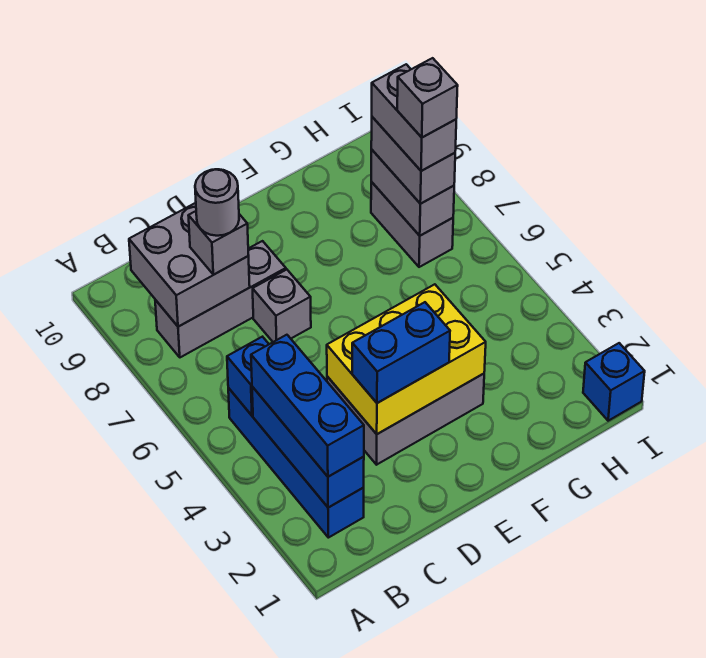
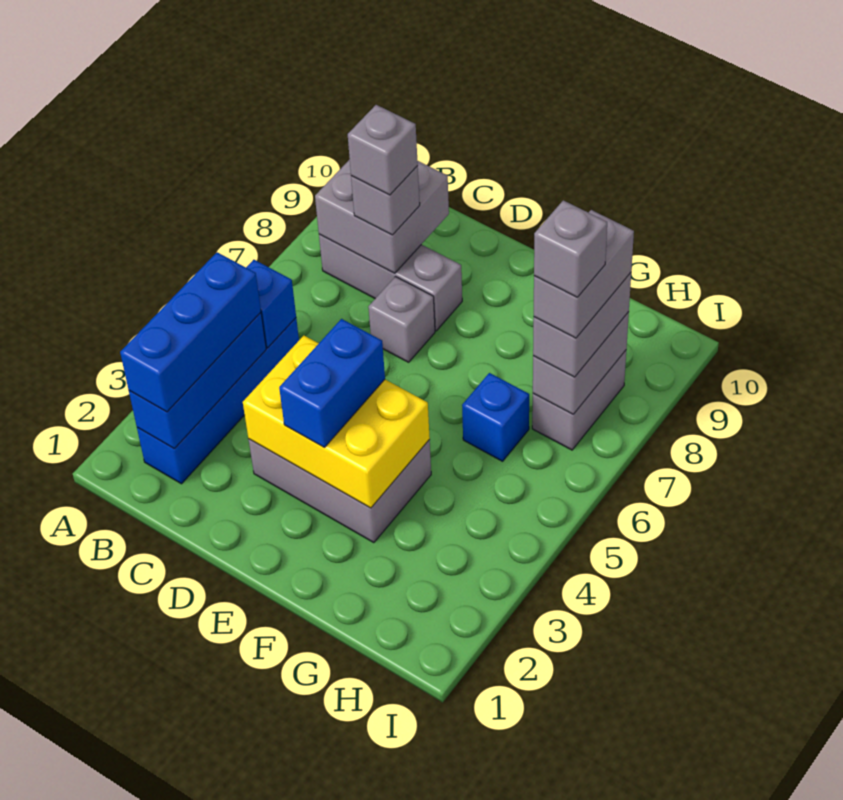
grey round brick C8 level 4 -> grey brick C8 level 4
blue brick D3:E3 level 3 -> blue brick E3:E4 level 3
blue brick I1 level 1 -> blue brick G6 level 1

